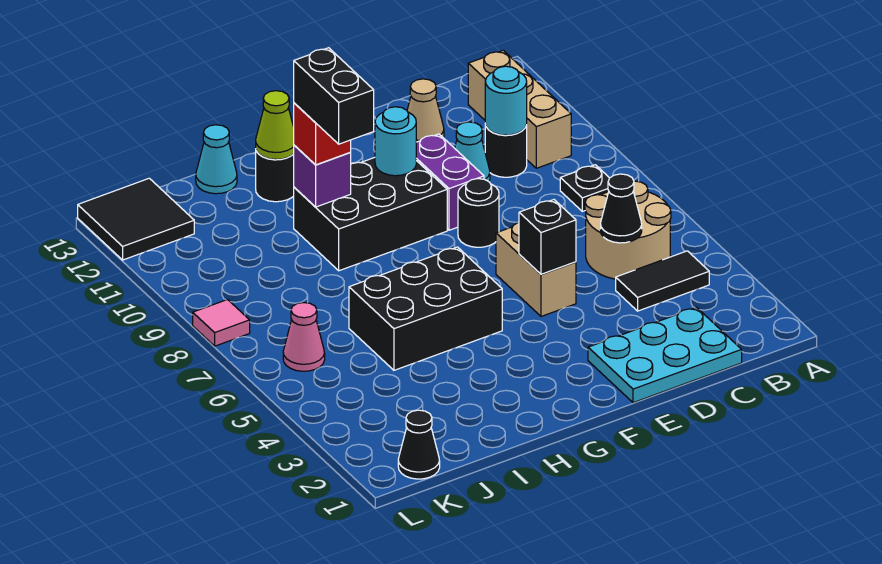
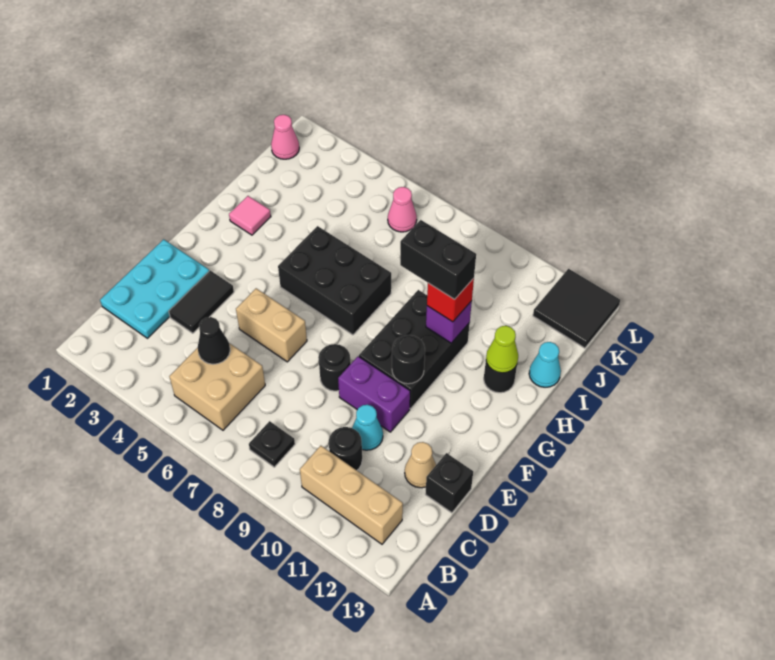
black tile B4:C4 level 1 -> black tile D3:E3 level 1
tan round brick B5:C6 level 1 -> tan brick B5:C6 level 1
cyan round brick C10 level 2 -> none
black brick E5 level 2 -> black brick D13 level 1
cyan round brick F10 level 2 -> black round brick F10 level 2
black brick G5:I6 level 1 -> black brick G5:H7 level 1
black cone K1 level 1 -> pink cone K1 level 1
pink tile L8 level 1 -> pink tile H2 level 1

